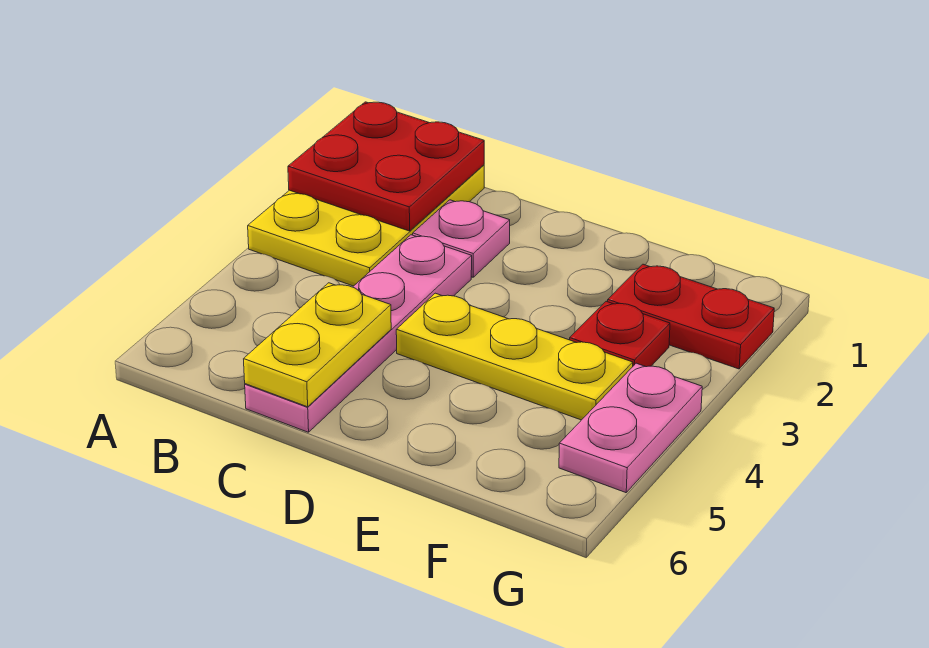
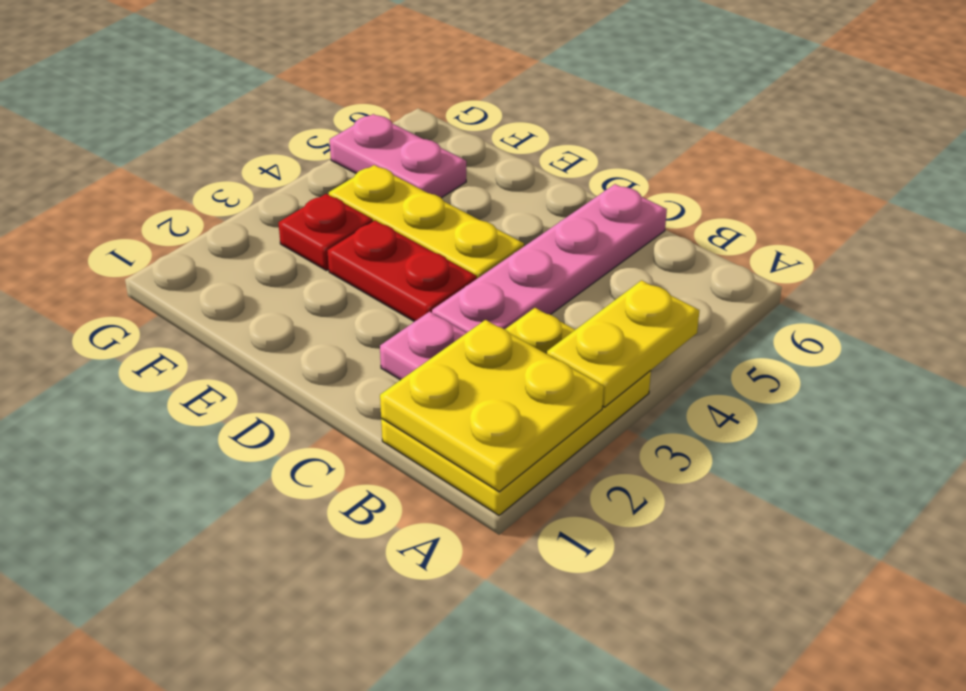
red plate A1:B2 level 2 -> yellow plate A1:B2 level 2
yellow plate C5:C6 level 2 -> yellow plate A3:A4 level 2
red plate F2:G2 level 1 -> red plate D3:E3 level 1
pink plate G4:G5 level 1 -> pink plate F5:G5 level 1

